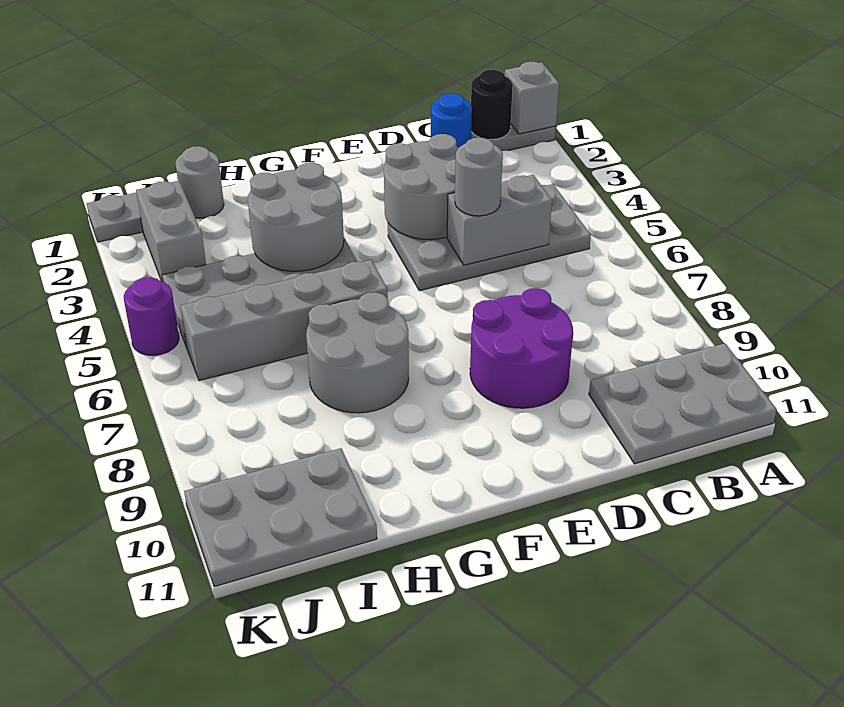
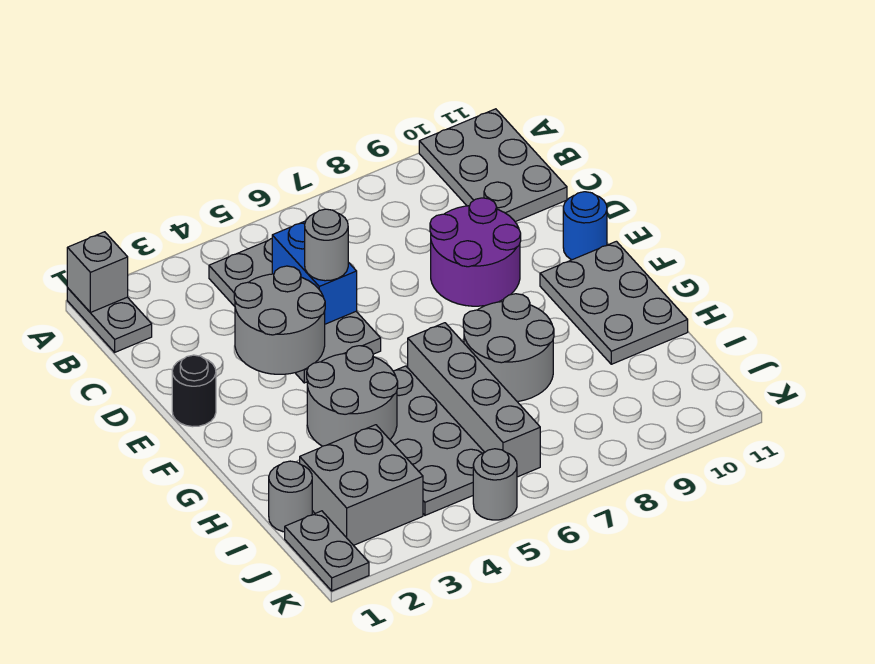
black round brick B1 level 2 -> black round brick E1 level 1
blue round brick C1 level 1 -> blue round brick E11 level 1
grey brick C5:D5 level 2 -> blue brick C5:D5 level 2
grey plate I10:K11 level 1 -> grey plate F10:H11 level 1
grey brick J2:J3 level 1 -> grey brick I2:J3 level 1
purple round brick K5 level 1 -> grey round brick K5 level 1

